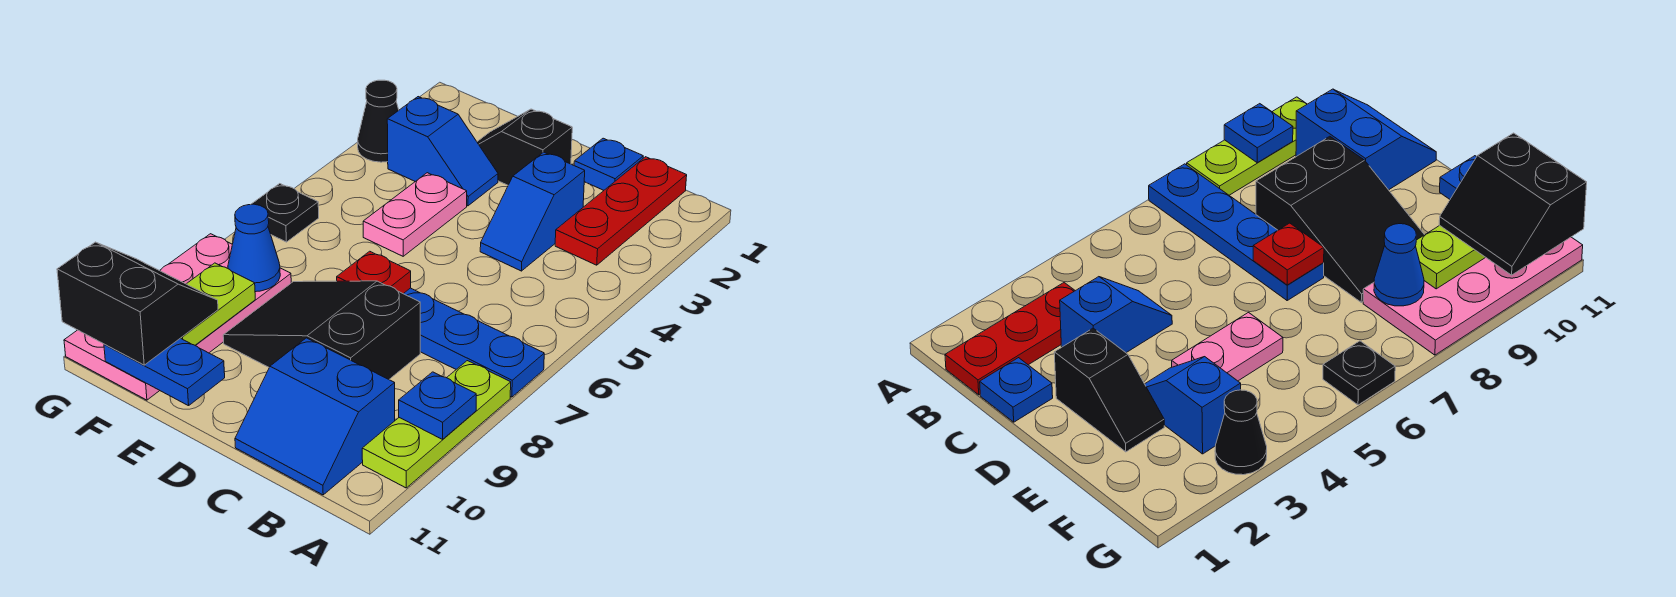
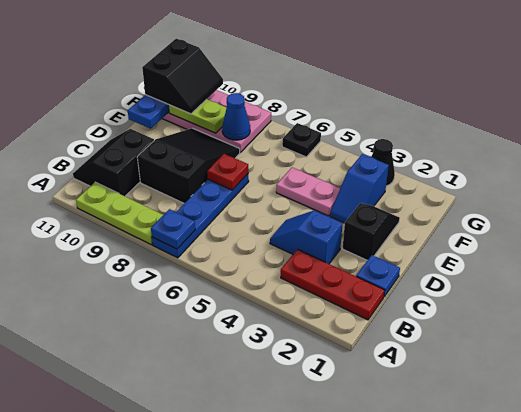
blue plate A9 level 2 -> blue plate A7 level 2
blue slope B10:C11 level 1 top 10 -> black slope B10:C11 level 1 top 10

